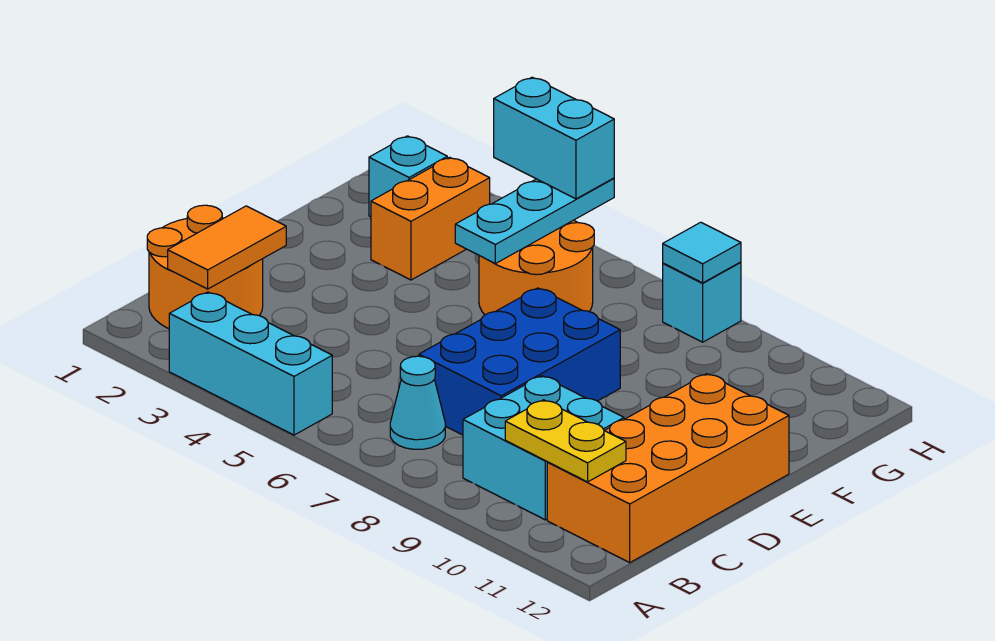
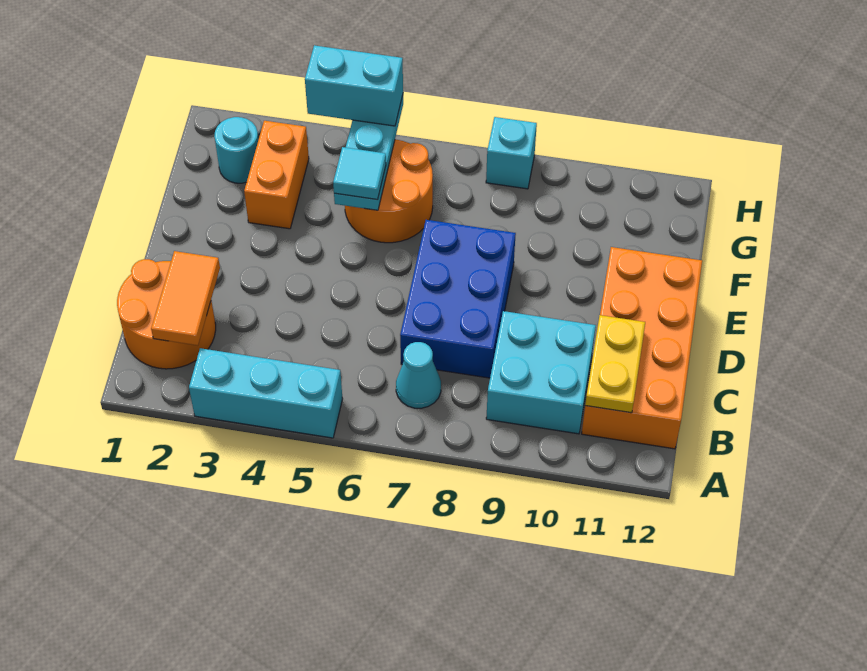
yellow plate B10:B11 level 2 -> yellow plate B11:C11 level 2
cyan brick G2 level 1 -> cyan round brick G2 level 1
cyan tile H8 level 2 -> cyan tile F5 level 3

